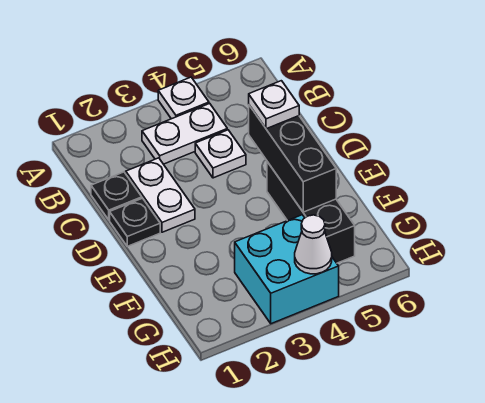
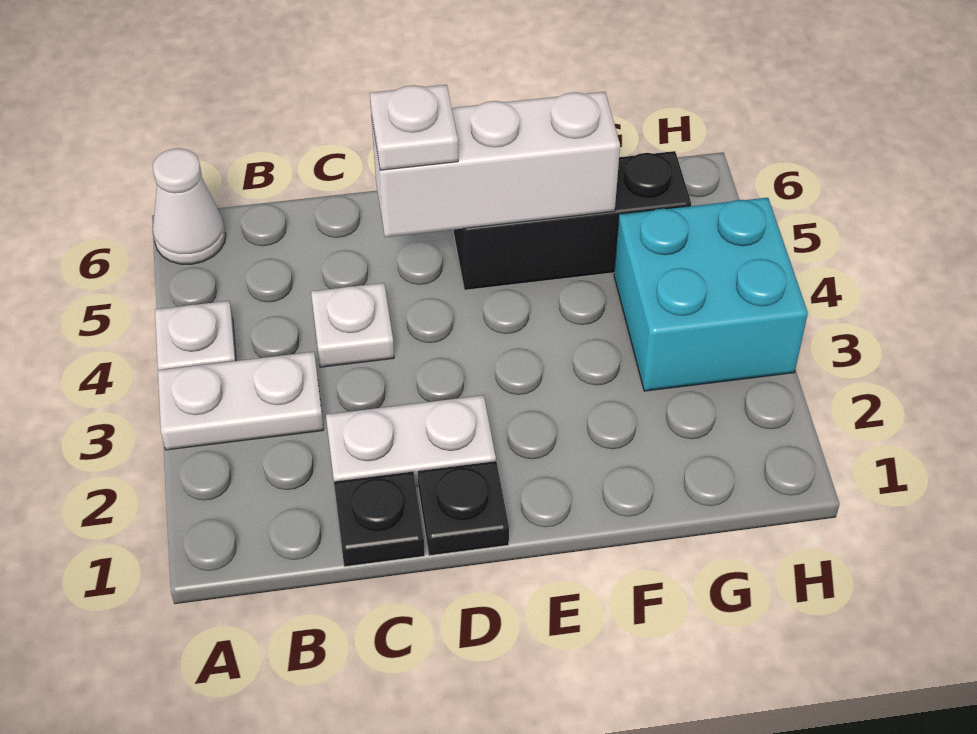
white plate B3:B4 level 1 -> white plate A3:B3 level 1
black brick D5:F5 level 2 -> white brick D5:F5 level 2
white cone H4 level 2 -> white cone A6 level 1

